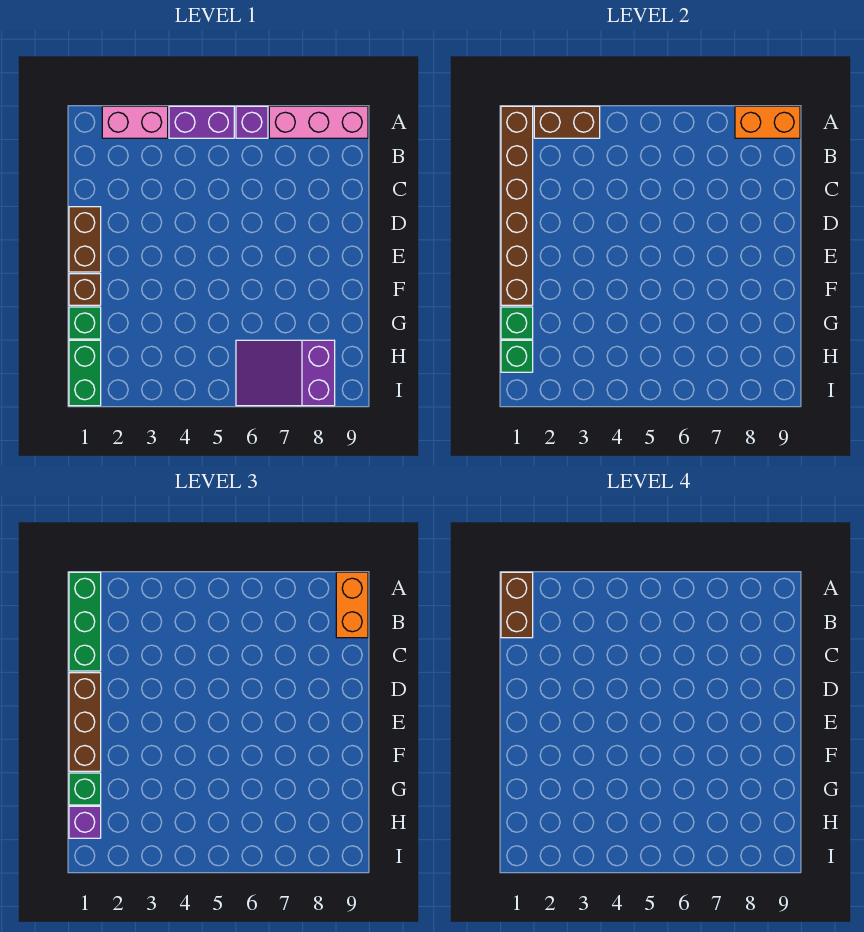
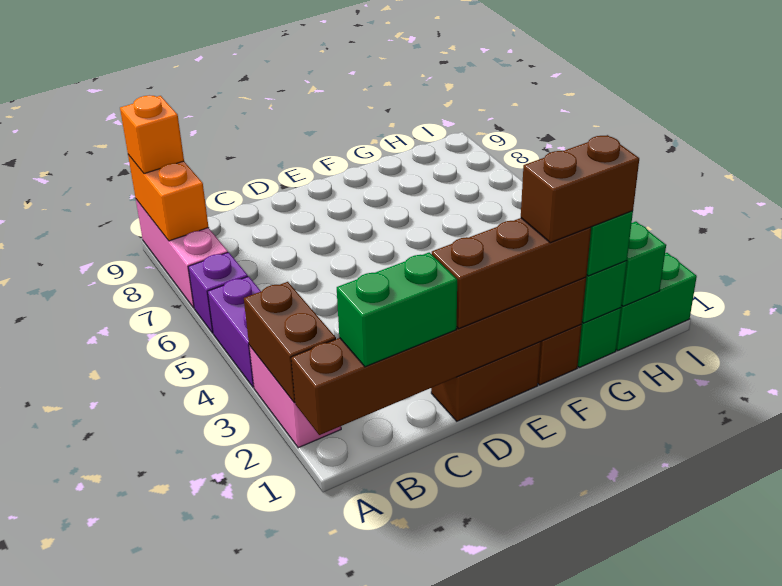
green brick A1:C1 level 3 -> green brick B1:C1 level 3
brown brick A1:B1 level 4 -> brown brick F1:G1 level 4
orange brick A9:B9 level 3 -> orange brick A9 level 3
purple brick H1 level 3 -> none
purple slope H6:I8 level 1 top 8 -> none

